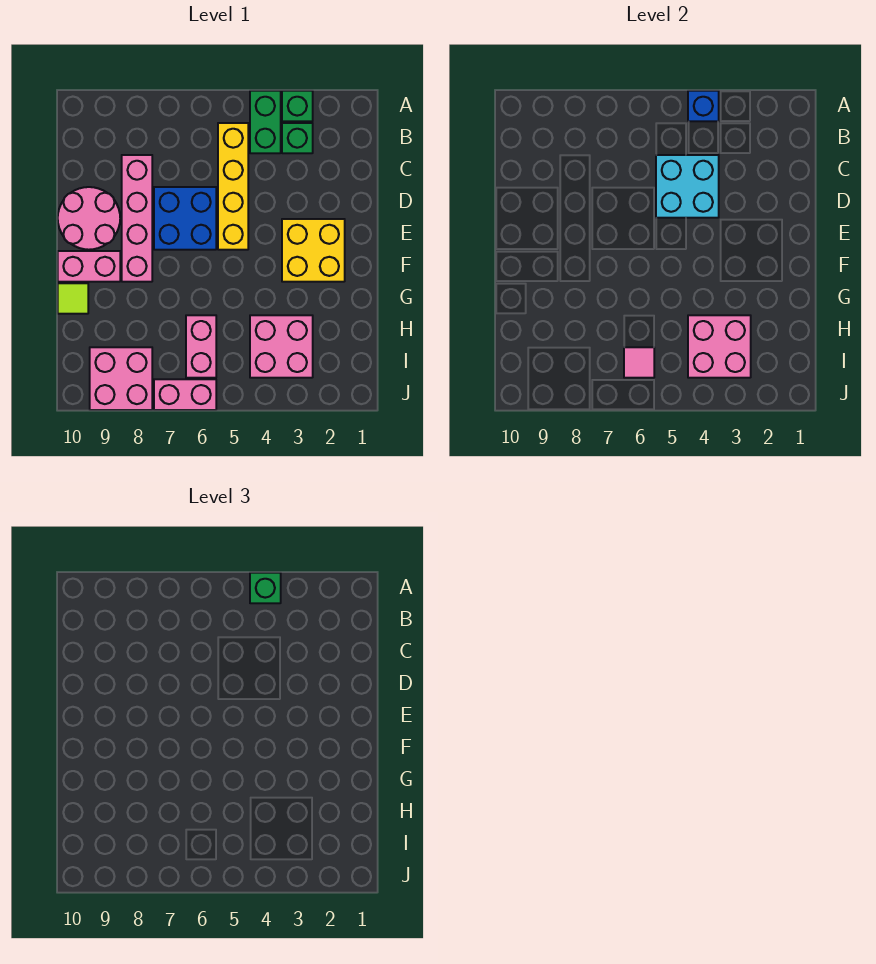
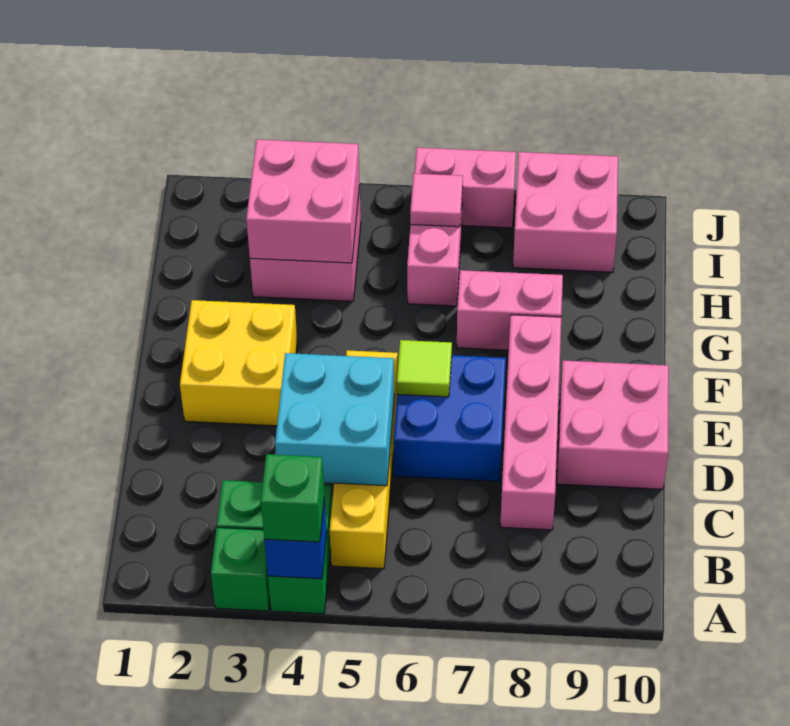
pink round brick D9:E10 level 1 -> pink brick D9:E10 level 1
pink brick F9:F10 level 1 -> pink brick G7:G8 level 1
lime tile G10 level 1 -> lime tile E6 level 2

